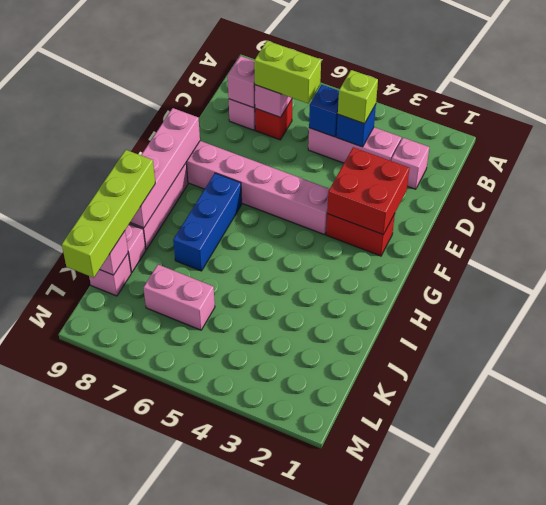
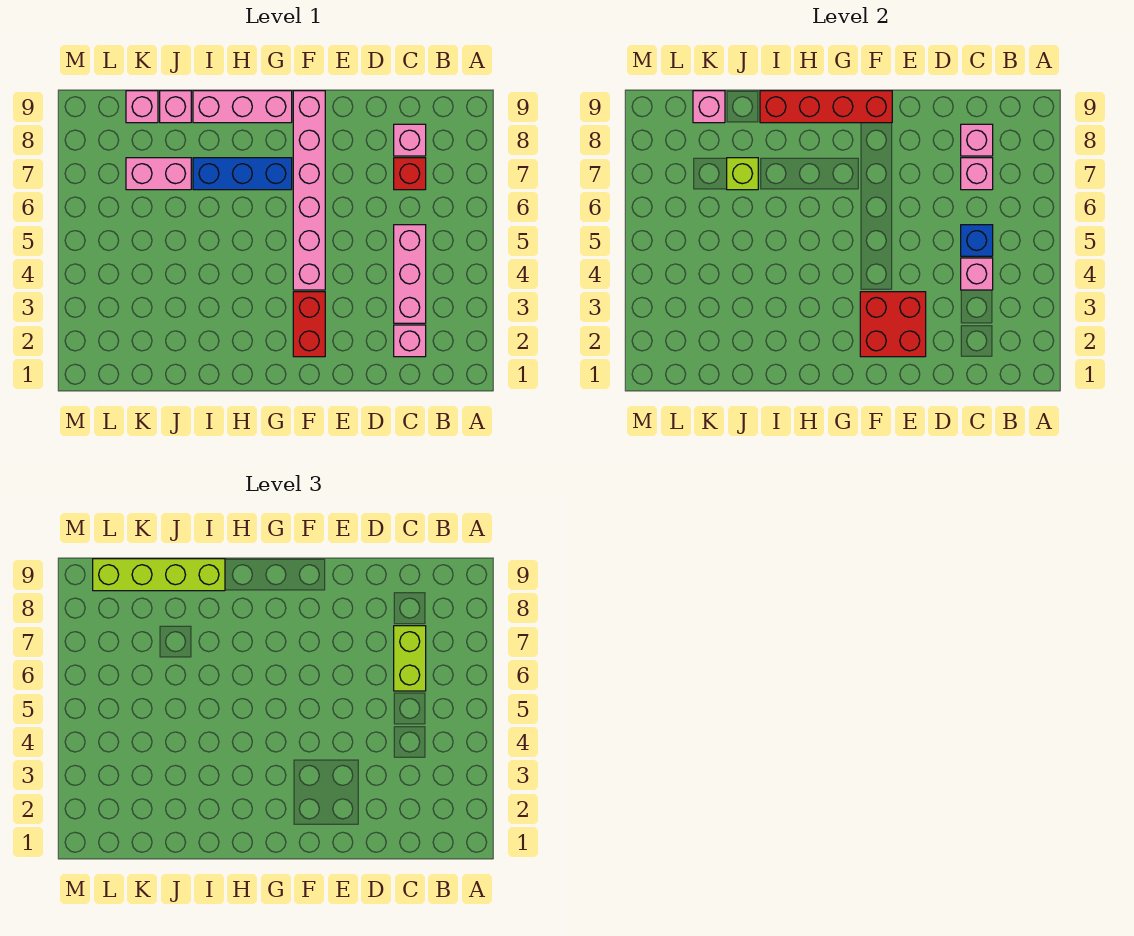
blue brick C4 level 2 -> pink brick C4 level 2
lime brick C4 level 3 -> lime brick J7 level 2
pink brick F9:I9 level 2 -> red brick F9:I9 level 2
pink brick K6:K7 level 1 -> pink brick J7:K7 level 1

